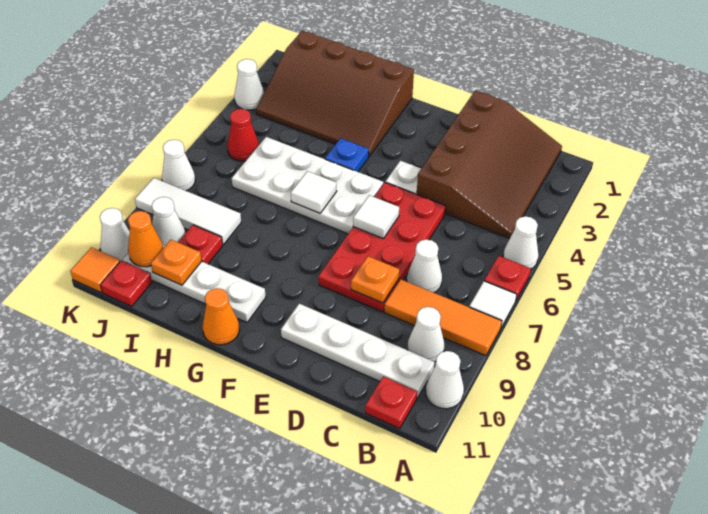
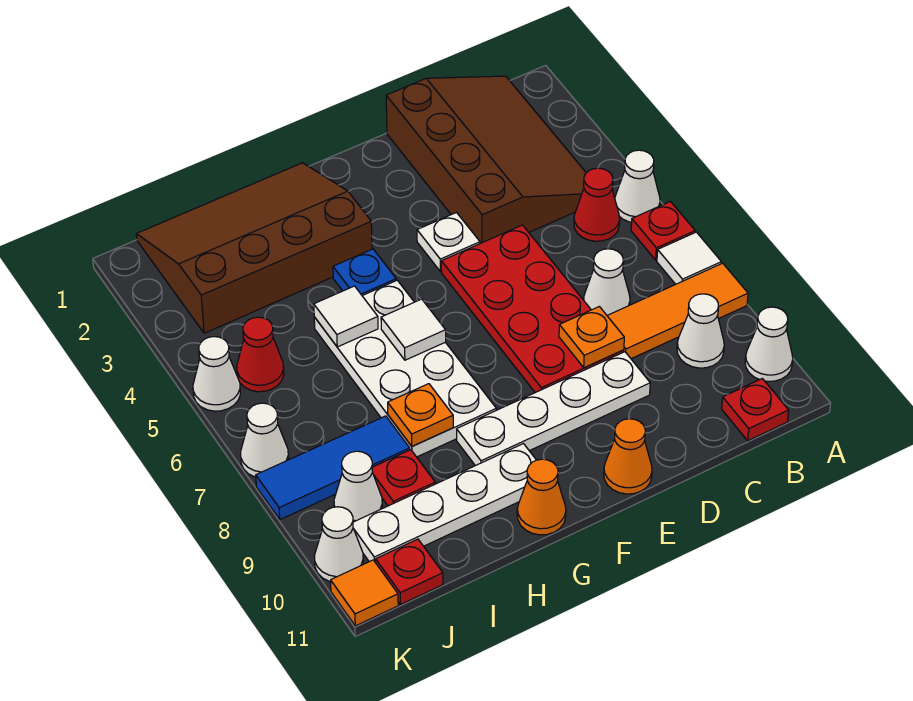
none -> red cone B5 level 1
white plate B10:E10 level 1 -> white plate D9:G9 level 1
white tile E6 level 2 -> white tile H5 level 2
white plate F5:I6 level 1 -> white plate G5:H8 level 1
brown slope G1:J3 level 1 top 1 -> brown slope G1:J3 level 1 top 3
white tile I8:K8 level 1 -> blue tile I8:K8 level 1
orange plate I10 level 2 -> orange plate H8 level 2
orange cone J10 level 2 -> orange cone E11 level 1
white cone K3 level 1 -> white cone K5 level 1

